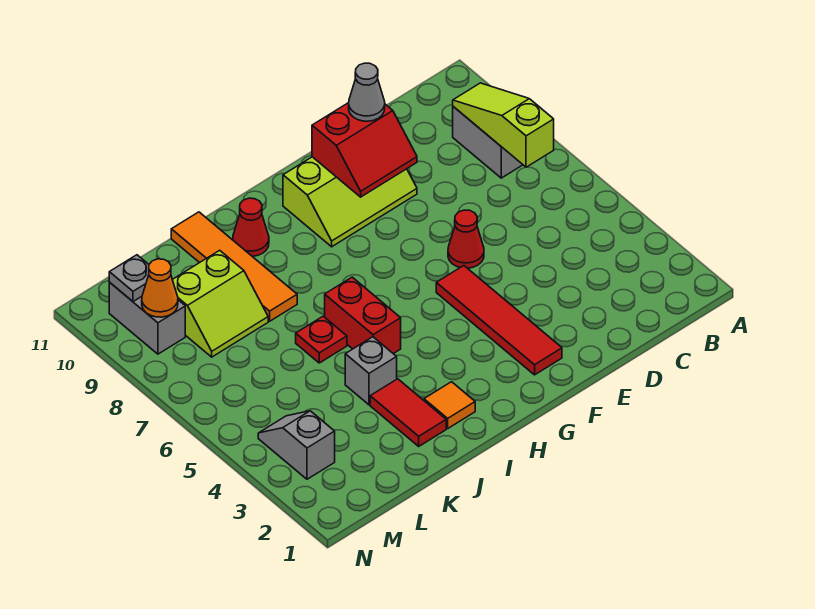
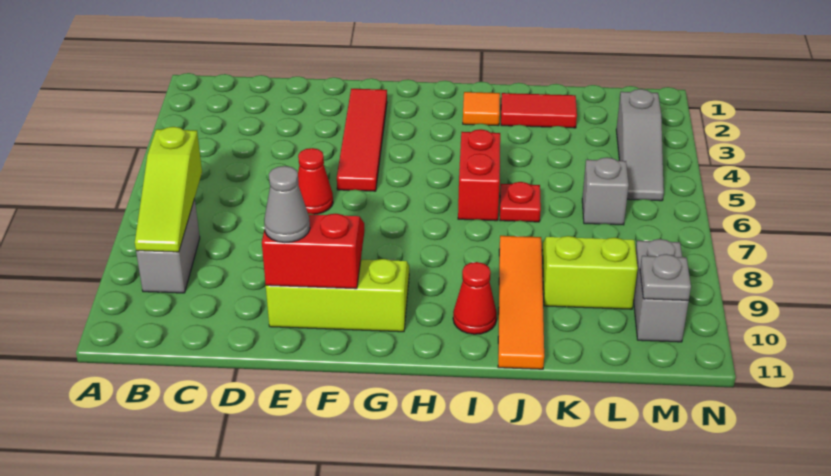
red tile J2:J3 level 1 -> red tile J2:K2 level 1
grey brick J4 level 1 -> grey brick L6 level 1
grey slope M3:M4 level 1 top 3 -> grey slope M3:M5 level 1 top 3
orange cone M9 level 2 -> none

